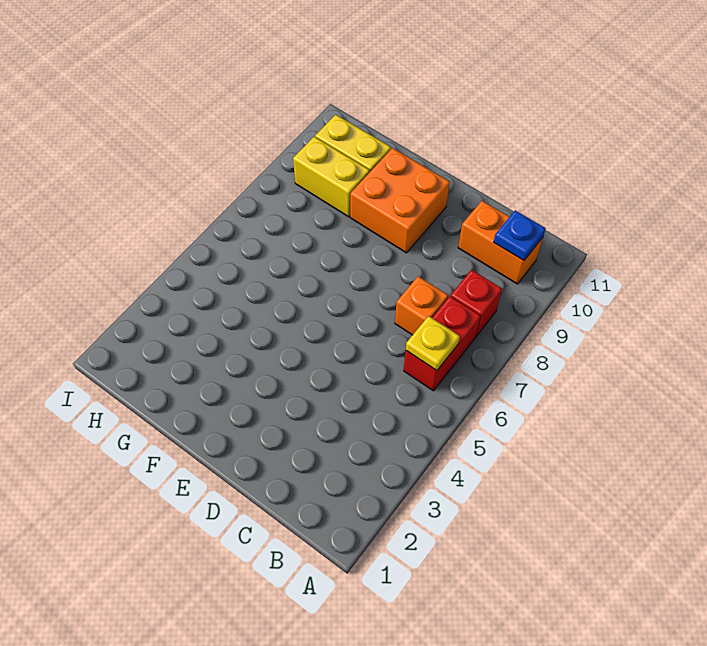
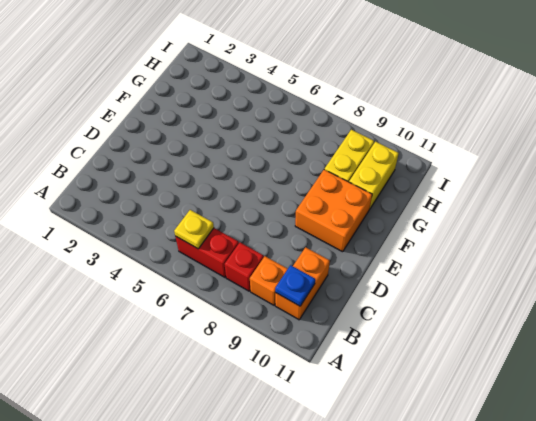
orange brick C7 level 1 -> orange brick B9 level 1

